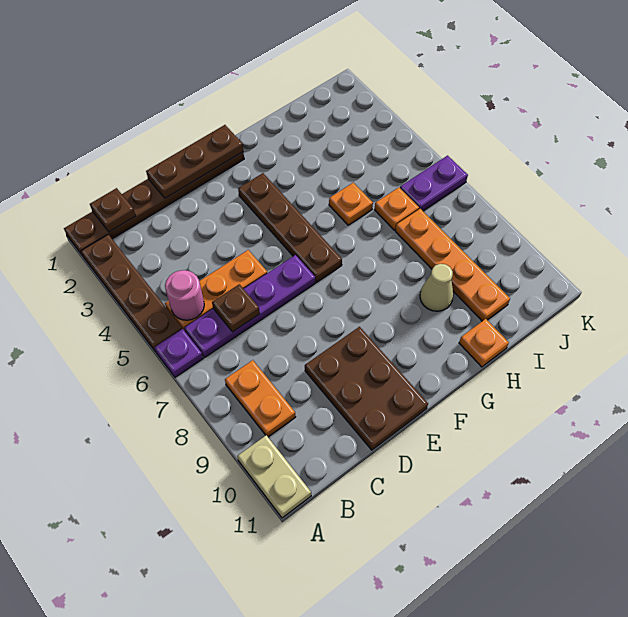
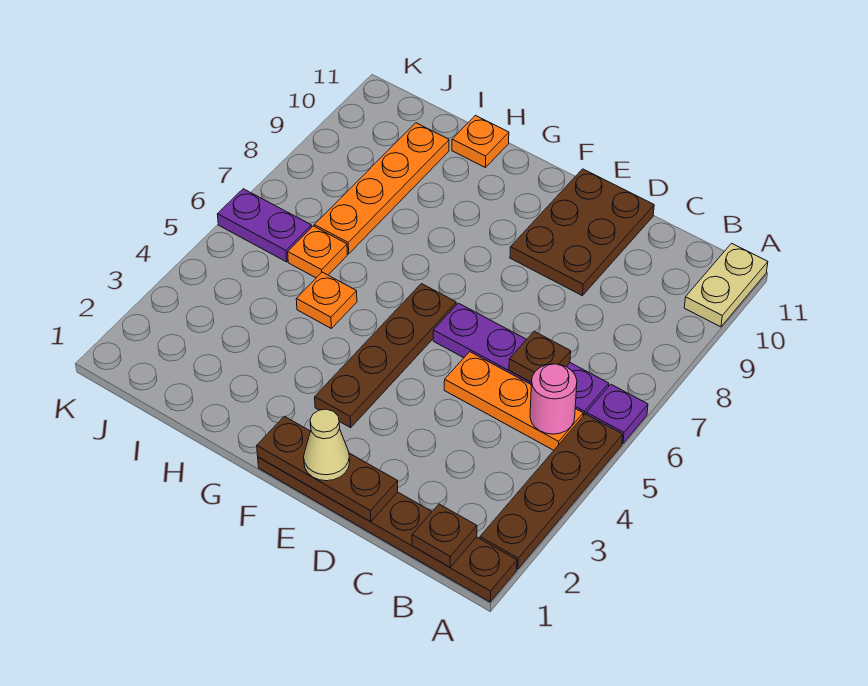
orange plate B8:B9 level 1 -> none
tan cone H9 level 1 -> tan cone E1 level 3

